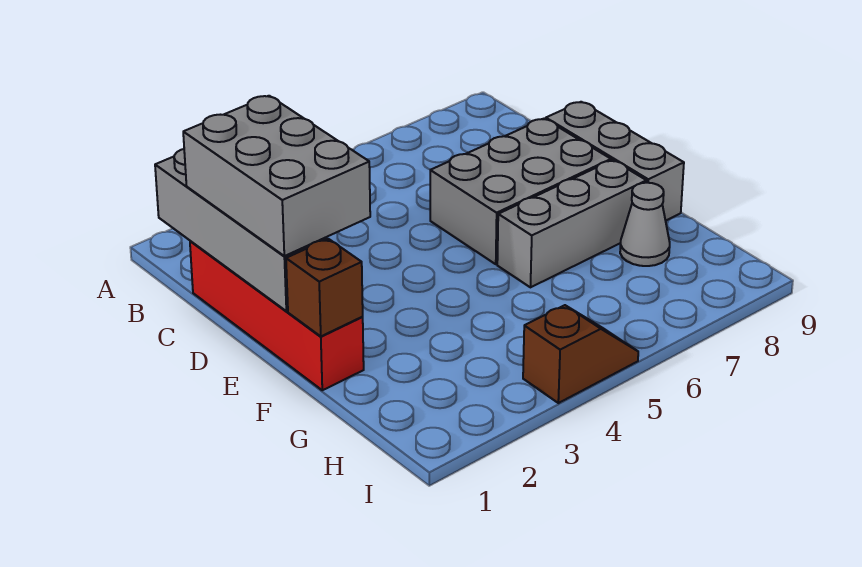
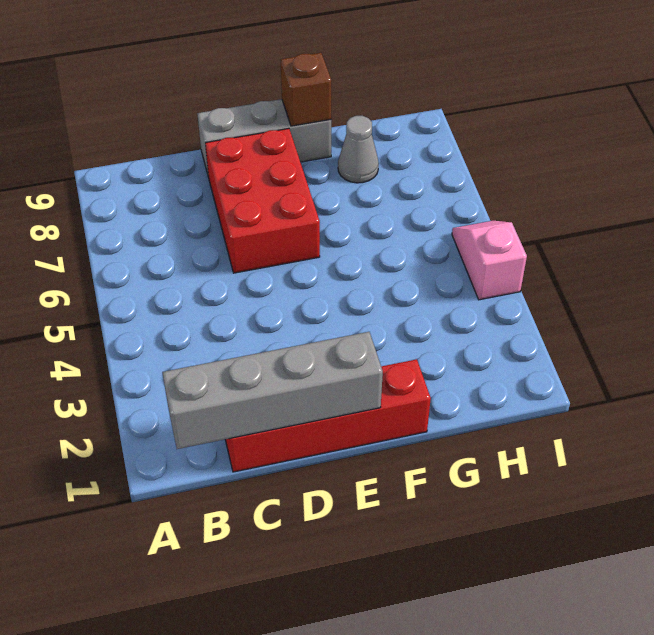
grey brick C1:E2 level 3 -> none
grey brick D6:E8 level 1 -> red brick D6:E8 level 1
brown brick F1 level 2 -> brown brick F9 level 2
grey brick F6:F8 level 1 -> none
brown slope I4:I5 level 1 top 4 -> pink slope I4:I5 level 1 top 4

